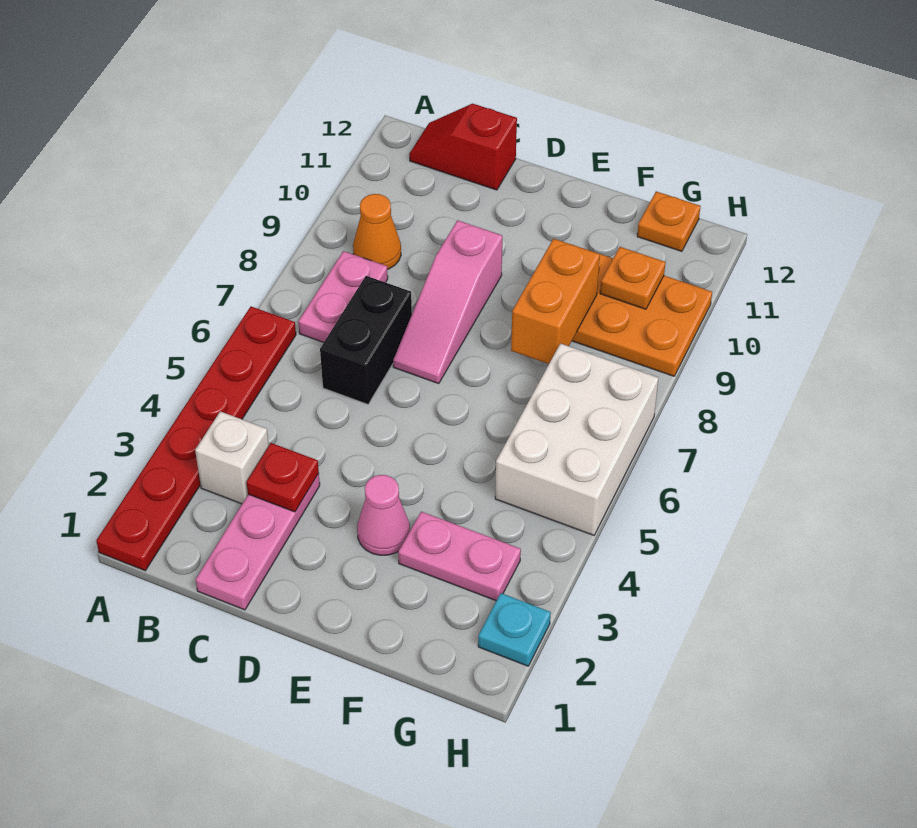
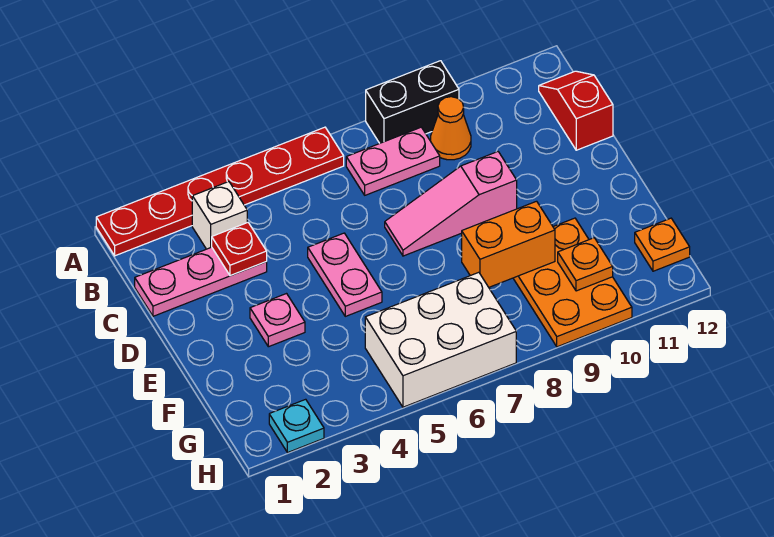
black brick C6:C7 level 1 -> black brick A8:A9 level 1
pink cone E3 level 1 -> pink plate E3 level 1
pink plate F3:G3 level 1 -> pink plate D5:E5 level 1

